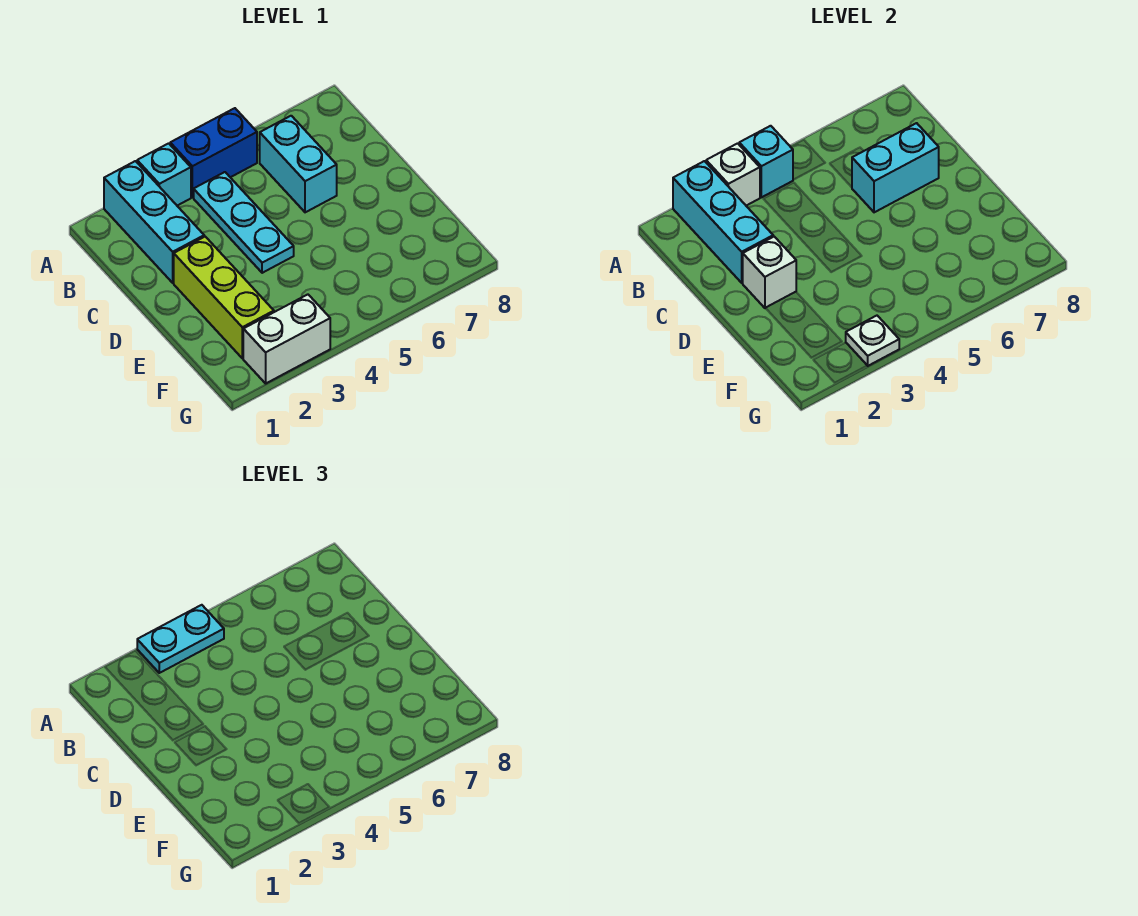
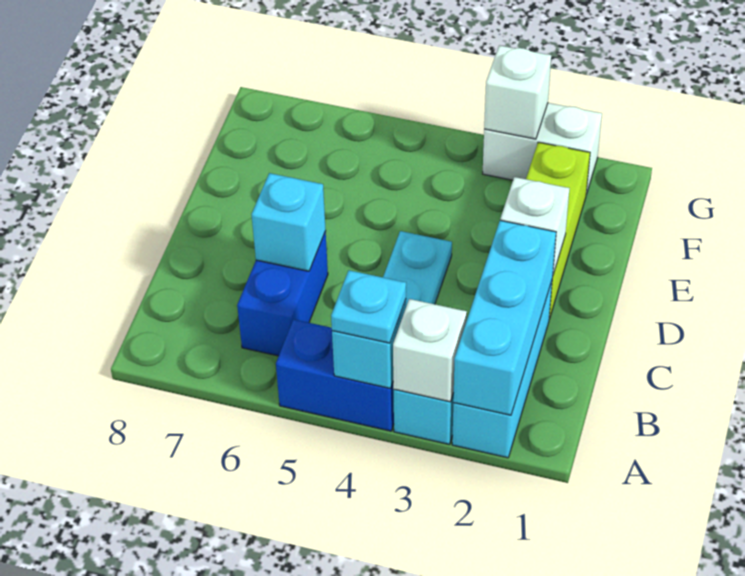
cyan plate A3:A4 level 3 -> cyan plate A4 level 3
cyan brick B6:C6 level 1 -> blue brick B6:C6 level 1
cyan brick C6:C7 level 2 -> cyan brick C6 level 2
white plate G3 level 2 -> white brick G3 level 2

